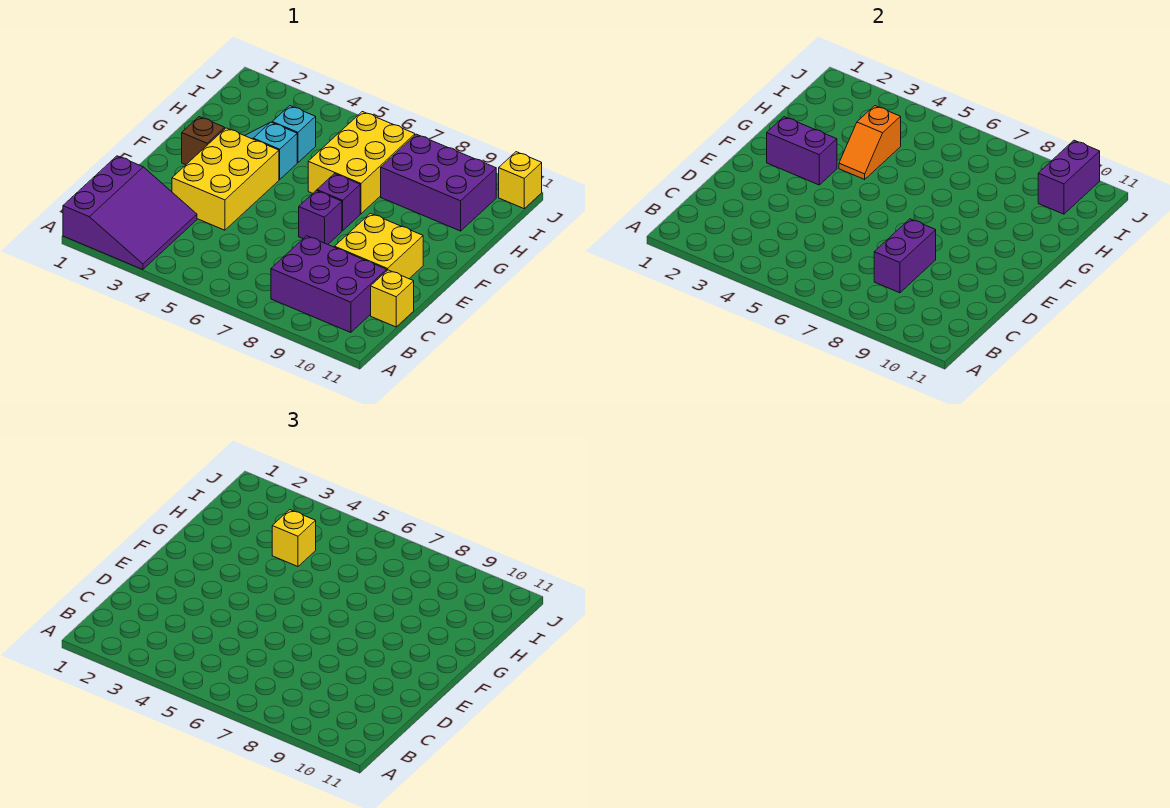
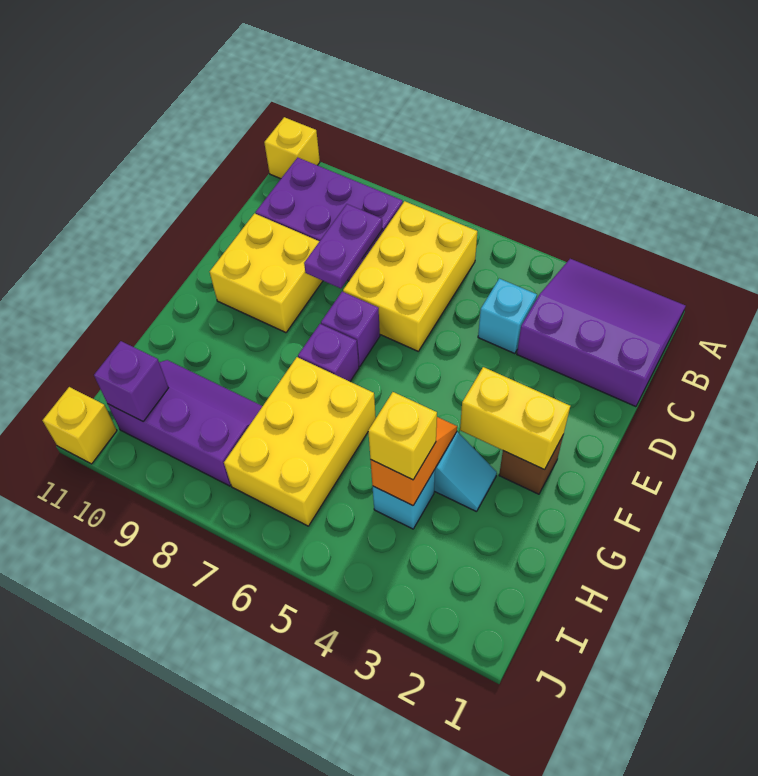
purple slope A1:C3 level 1 top 1 -> purple slope A1:C3 level 1 top C
none -> cyan brick C4 level 1
purple brick C8:D8 level 2 -> purple plate C8:D8 level 2
yellow brick C11 level 1 -> yellow brick A11 level 1
yellow brick D3:F4 level 1 -> yellow brick B6:D7 level 1
purple brick F2:F3 level 2 -> yellow brick F2:F3 level 2
purple brick H8:I10 level 1 -> purple slope H8:I10 level 1 top I
purple brick I10:J10 level 2 -> purple brick I10 level 2

